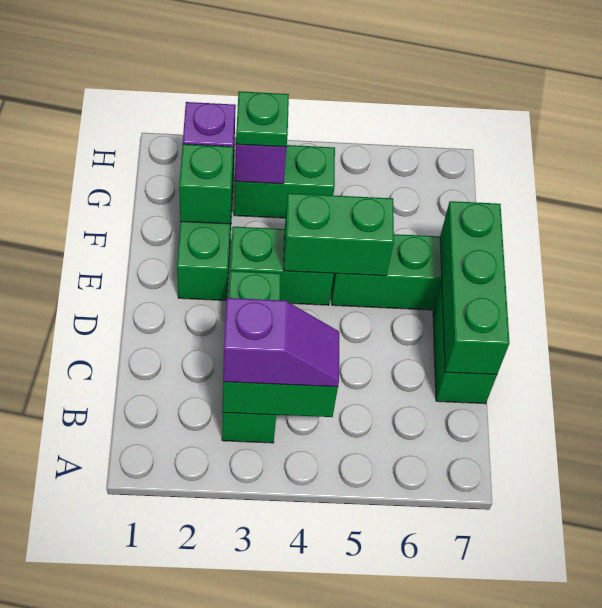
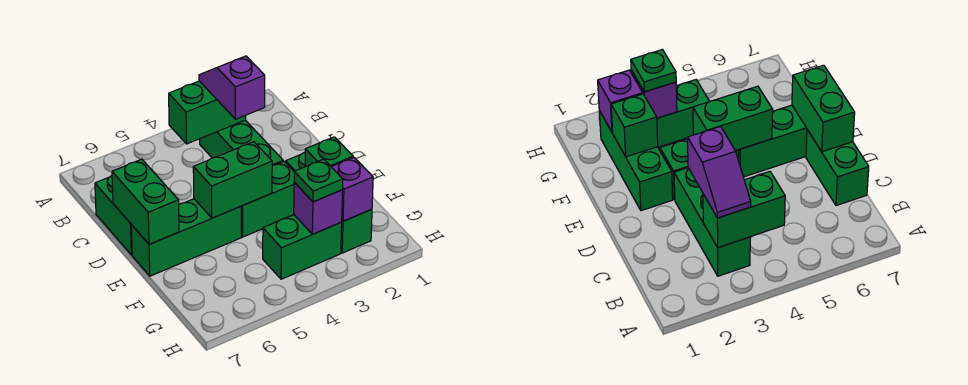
purple slope B3:B4 level 3 top 3 -> purple slope B3:C3 level 3 top C
green brick C7:E7 level 2 -> green brick D7:E7 level 2

